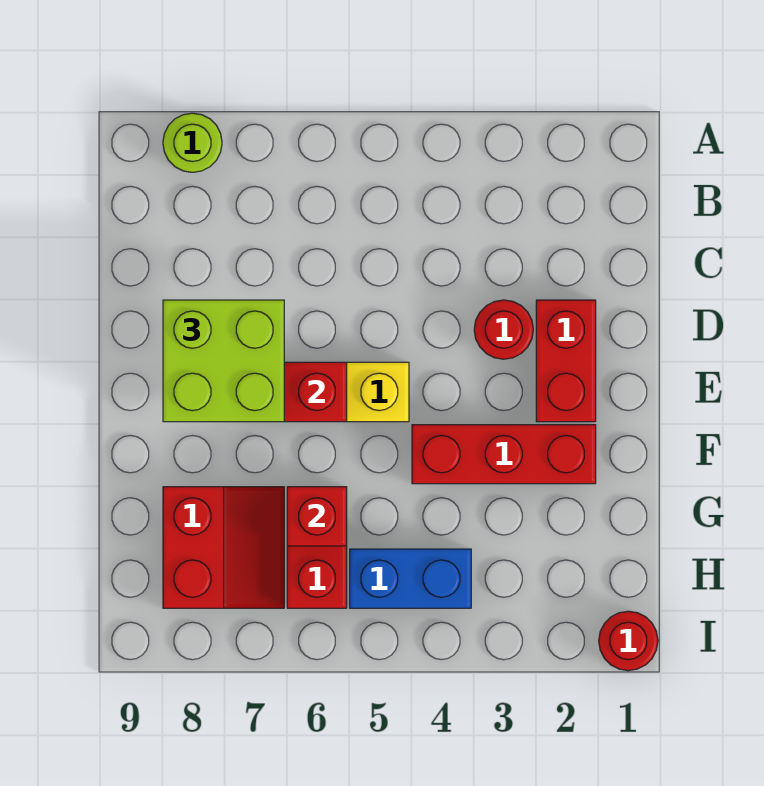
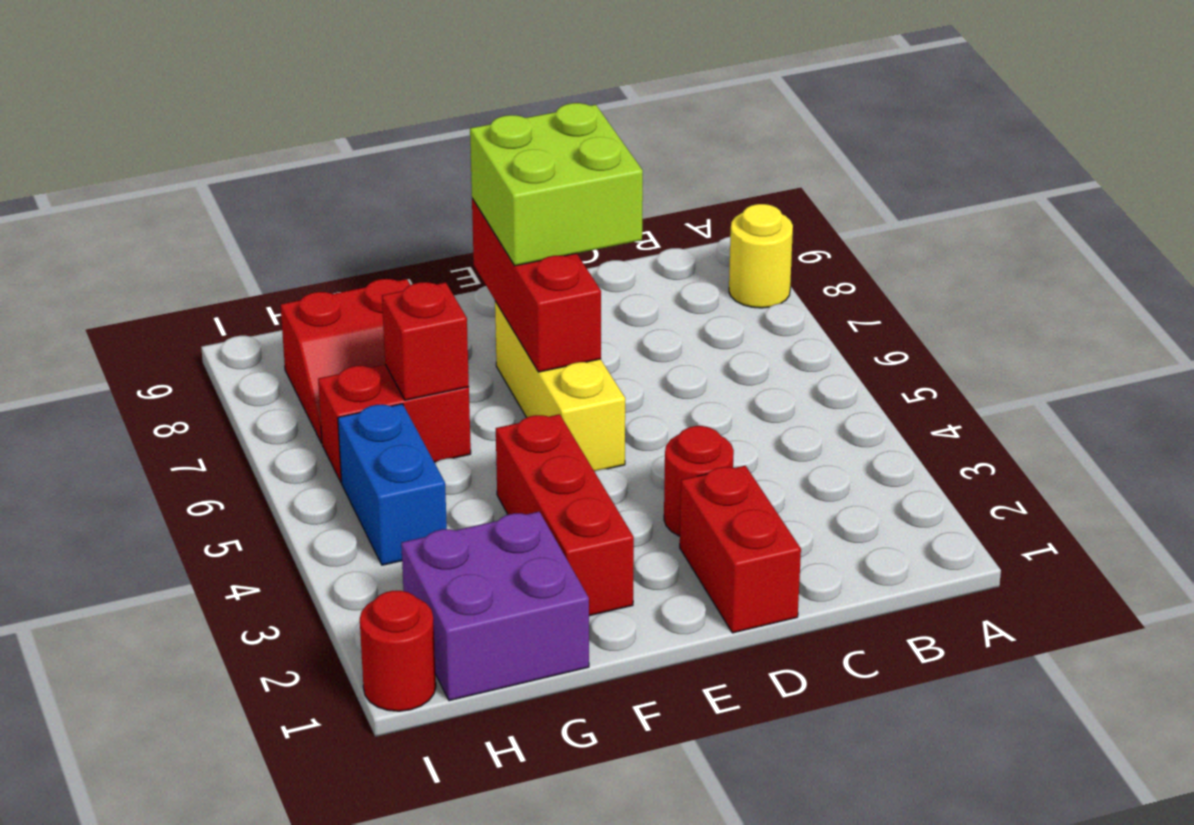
lime round brick A8 level 1 -> yellow round brick A8 level 1
red brick D2:E2 level 1 -> red brick D1:D2 level 1
none -> purple brick G1:H2 level 1

